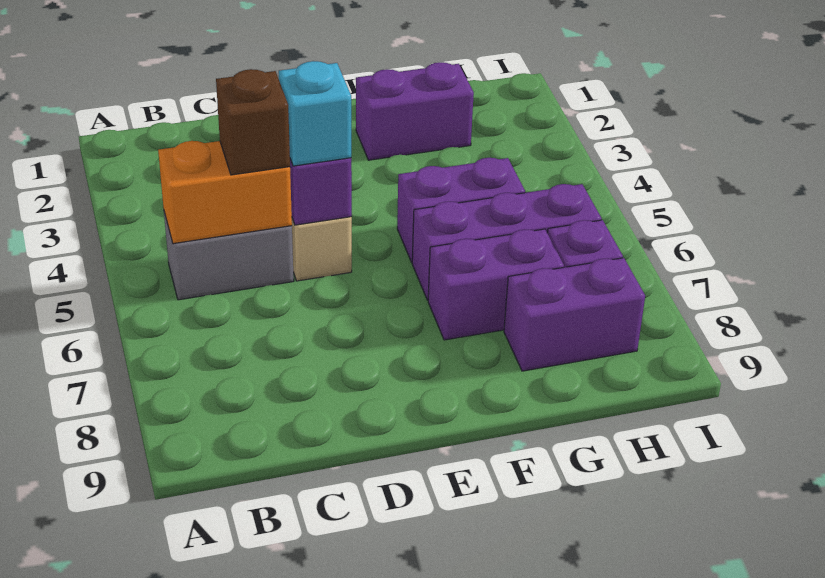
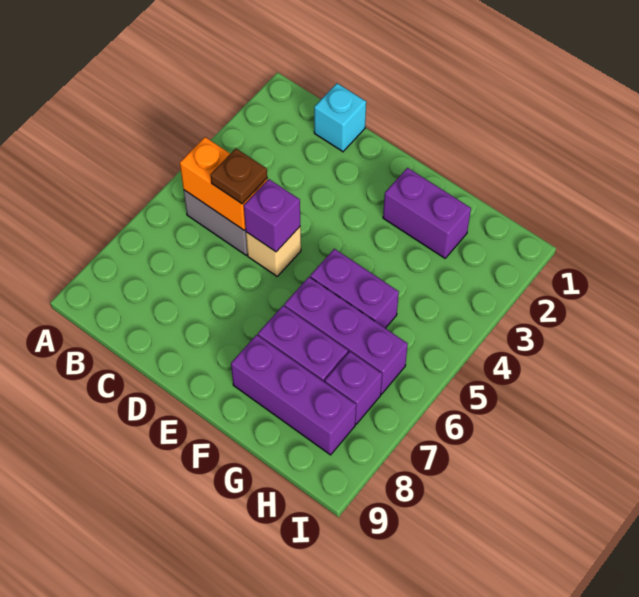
brown brick C5 level 3 -> brown plate C5 level 3
cyan brick D5 level 3 -> cyan brick C1 level 1
purple brick G8:H8 level 1 -> purple brick F8:H8 level 1

